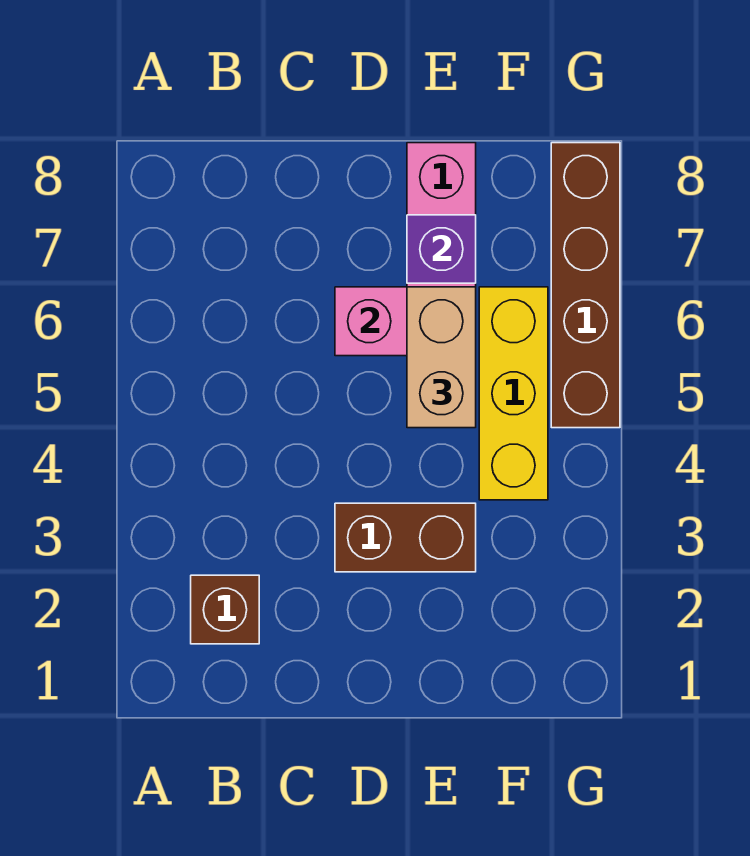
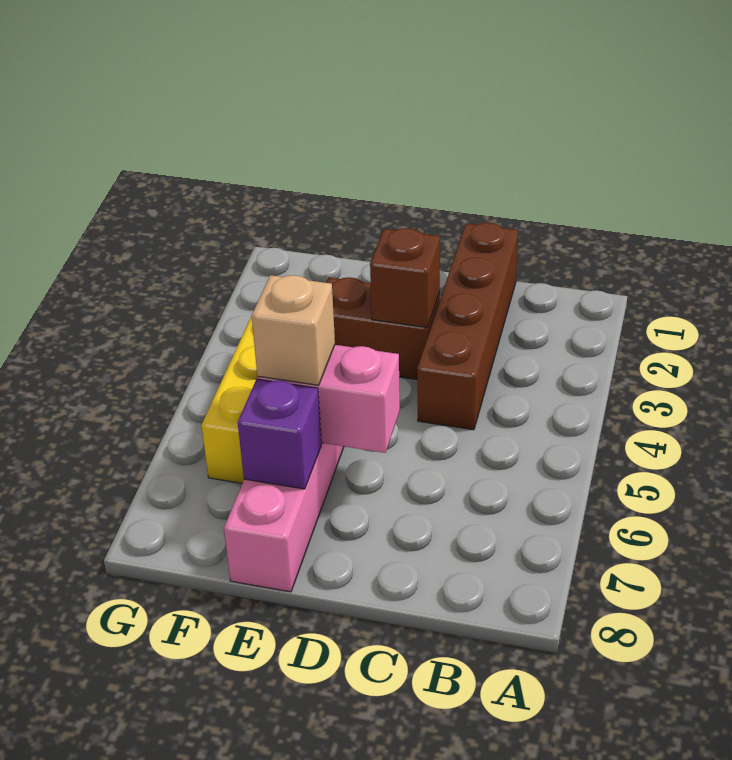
brown brick B2 level 1 -> brown brick D3 level 2
tan brick E5:E6 level 3 -> tan brick E6 level 3
brown brick G5:G8 level 1 -> brown brick C1:C4 level 1

